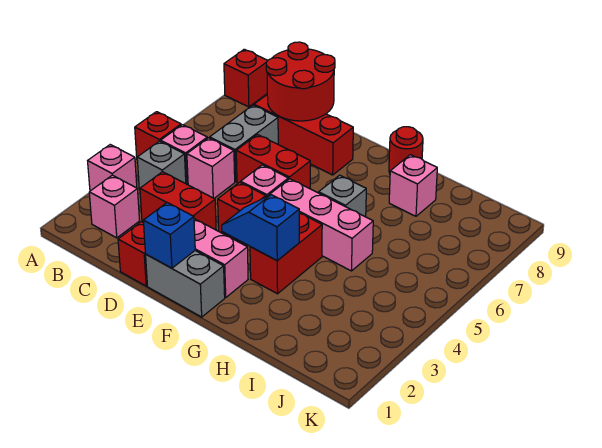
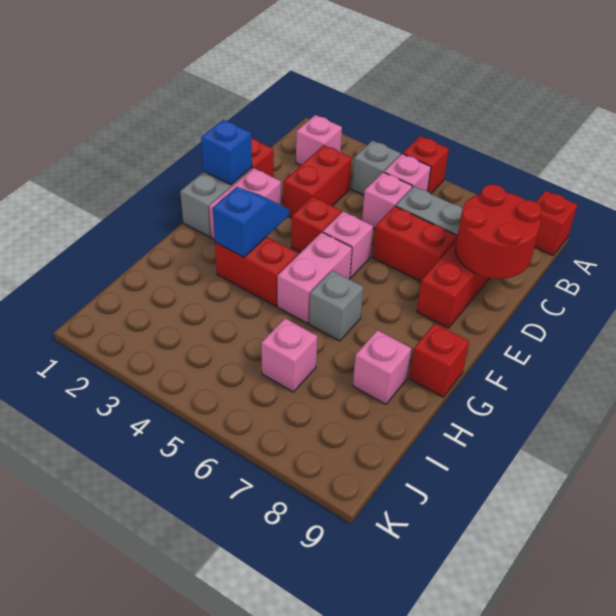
pink brick A3 level 1 -> pink brick I6 level 1
red brick D6:E6 level 1 -> red brick D6:D7 level 1
pink brick F5:H5 level 1 -> pink brick F5:G5 level 1
red round brick G9 level 1 -> red brick G9 level 1

